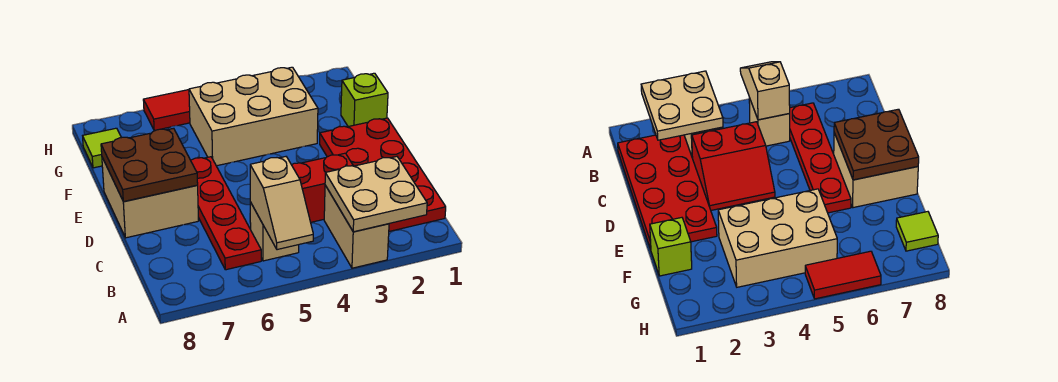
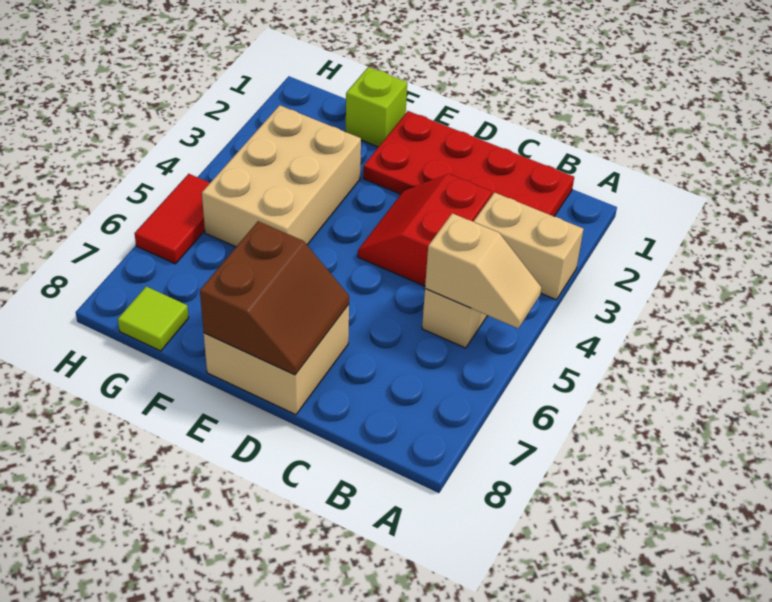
tan plate A2:B3 level 2 -> none
red plate B6:E6 level 1 -> none
brown plate D7:E8 level 2 -> brown slope D7:E8 level 2 top E

